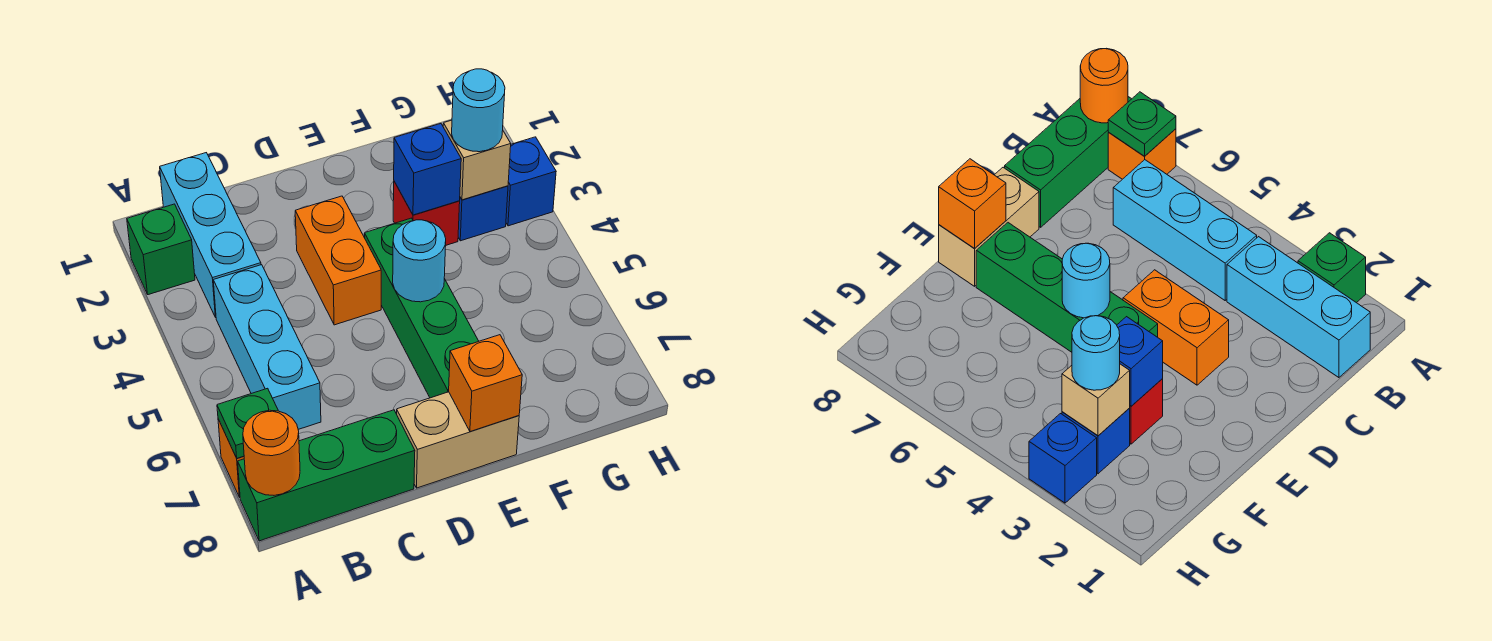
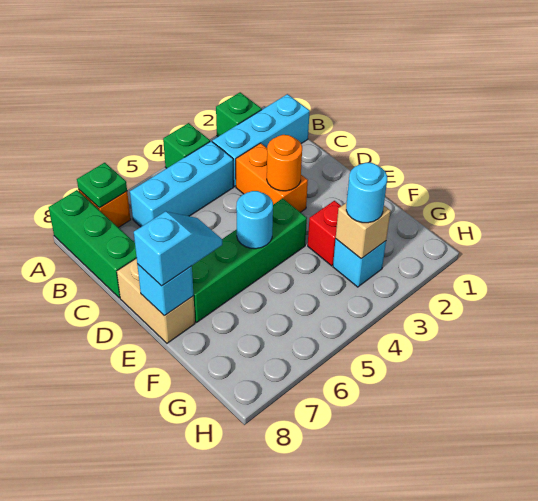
none -> green brick A4 level 1
orange round brick A8 level 2 -> orange round brick D3 level 2
orange brick D3:D4 level 1 -> orange brick C3:D3 level 1
none -> cyan slope E7:E8 level 3 top 8
orange brick E8 level 2 -> cyan brick E8 level 2
blue brick F3 level 2 -> none
blue brick G3 level 1 -> cyan brick G3 level 1
blue brick H3 level 1 -> none

